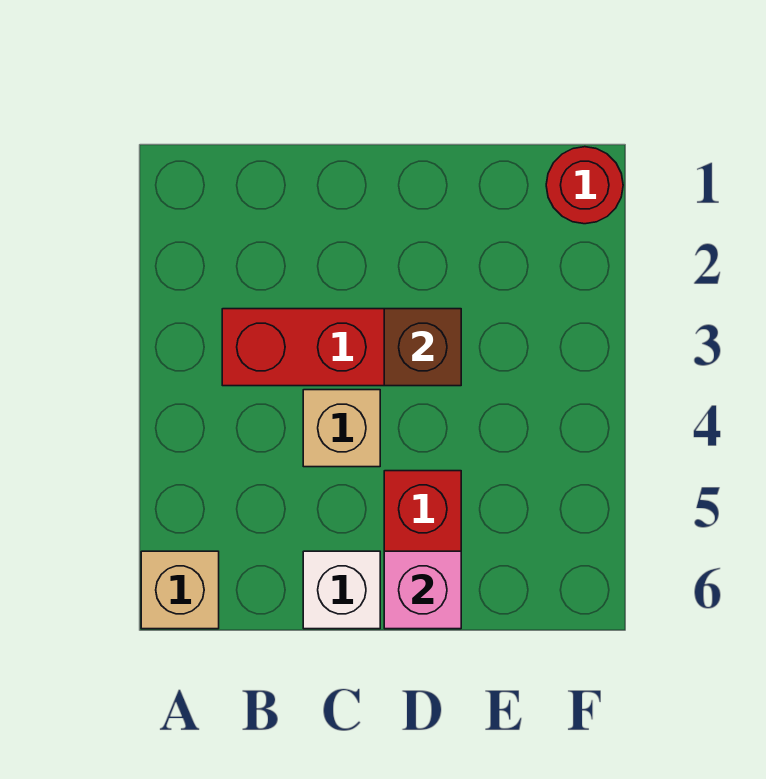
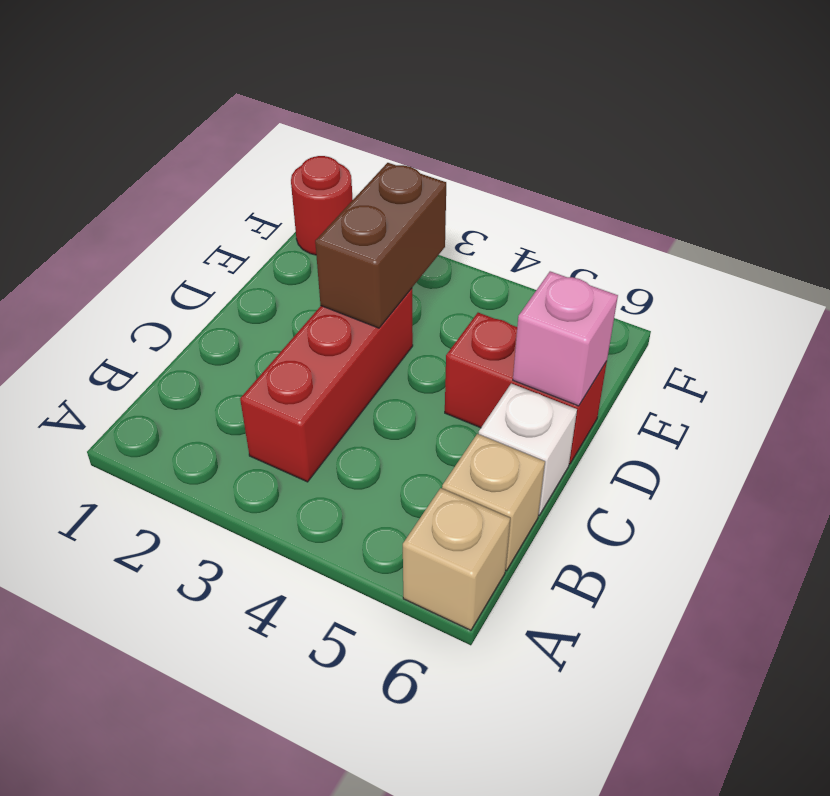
tan brick C4 level 1 -> tan brick B6 level 1
brown brick D3 level 2 -> brown brick D3:E3 level 2

